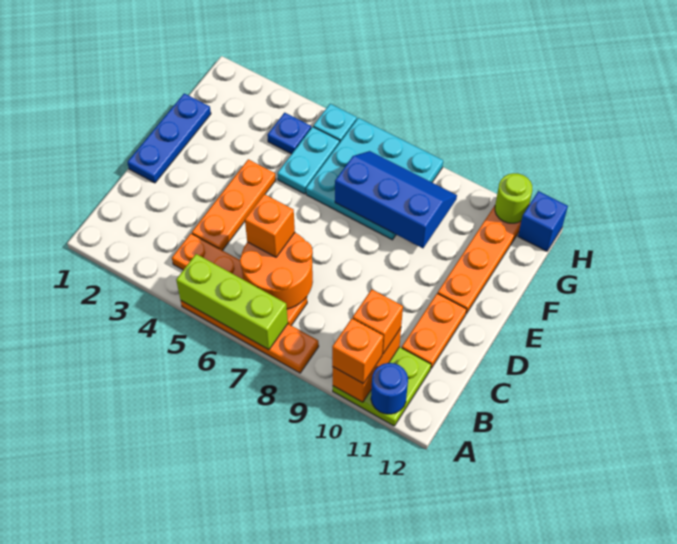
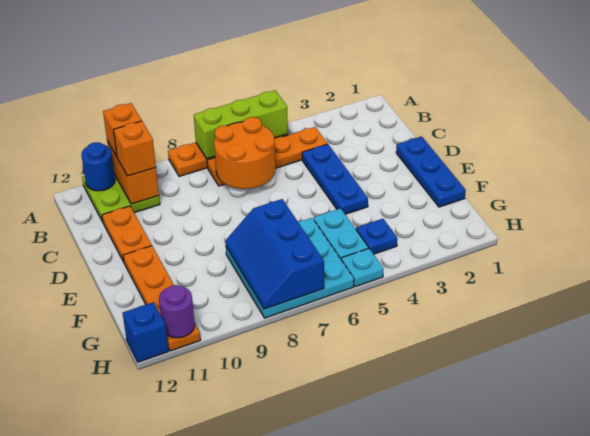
orange plate C4:E4 level 1 -> blue plate C4:E4 level 1
orange brick C6 level 3 -> none
blue slope F7:G9 level 2 top F -> blue slope F7:H8 level 2 top 7
lime round brick H11 level 2 -> purple round brick H11 level 2

